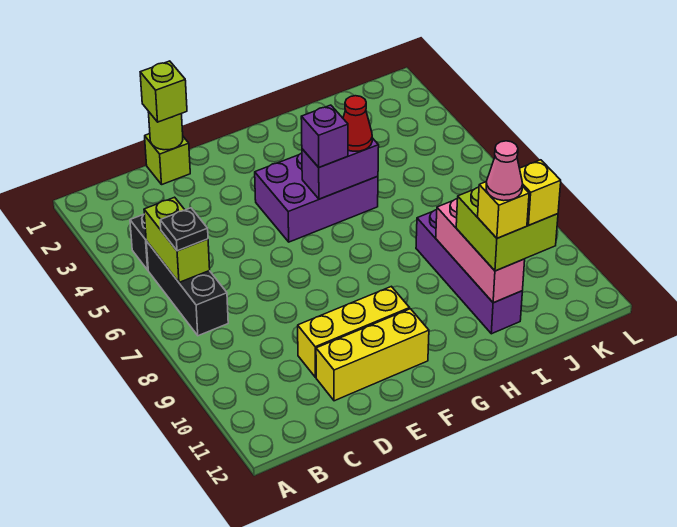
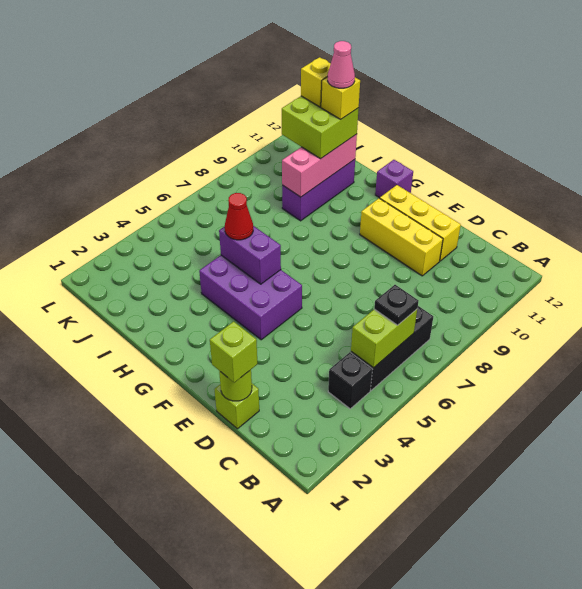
purple brick G5 level 3 -> purple brick G12 level 1
purple brick I8:I11 level 1 -> purple brick I9:I11 level 1

